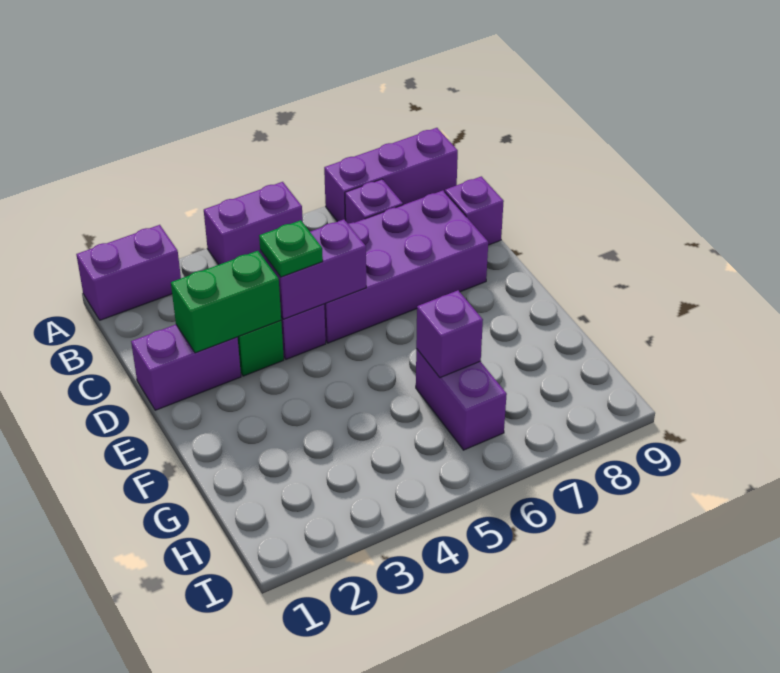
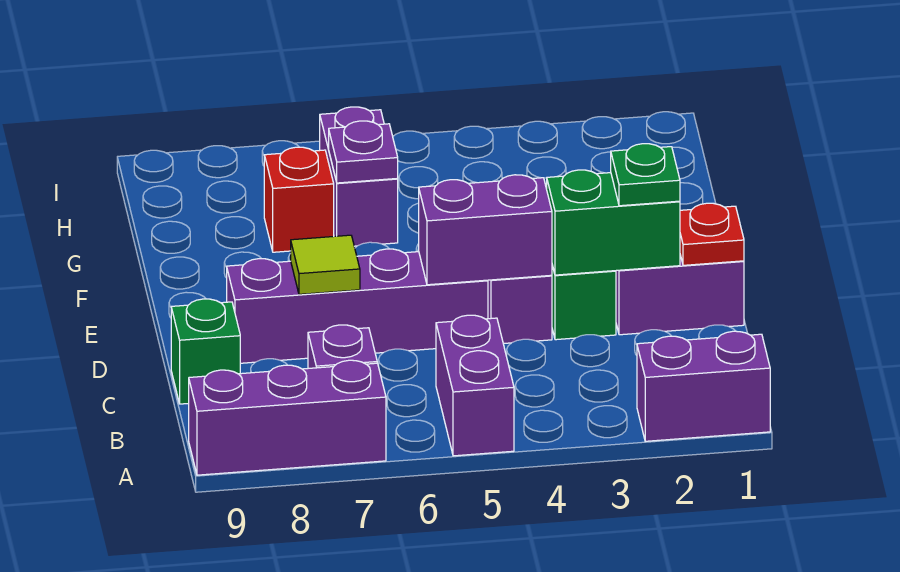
purple brick A4:A5 level 1 -> purple brick A5:B5 level 1
purple brick C5:D8 level 1 -> purple brick D5:D8 level 1
purple brick C9 level 1 -> green brick C9 level 1
none -> red plate D1 level 2
green plate D4 level 3 -> green plate D2 level 3
none -> lime tile D7 level 2
purple brick G6 level 2 -> purple plate G6 level 2
none -> red brick G7 level 1

